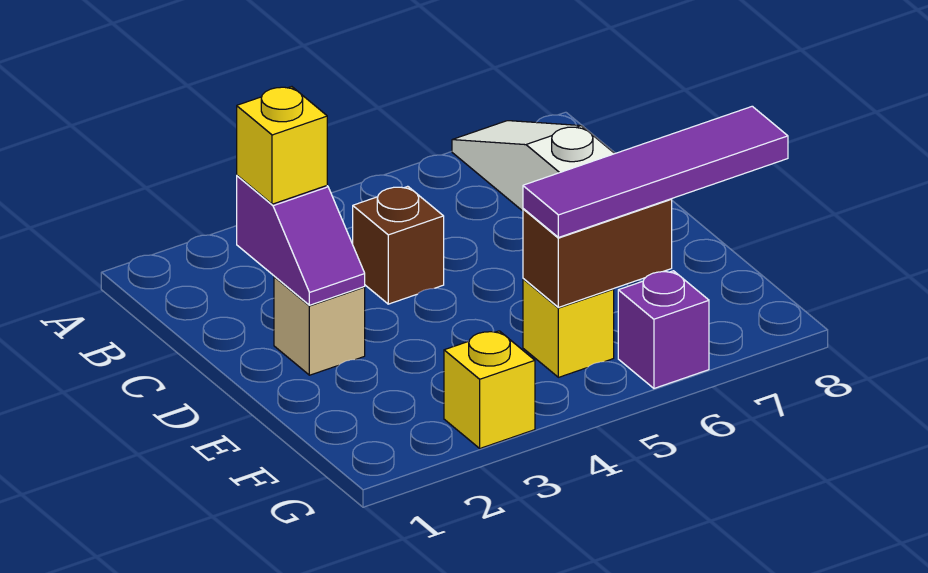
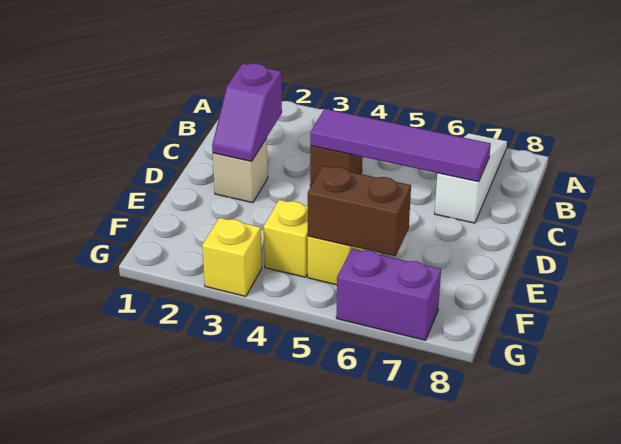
yellow brick C2 level 3 -> yellow brick F4 level 1
purple tile F5:F8 level 3 -> purple tile C4:C7 level 2
purple brick G6 level 1 -> purple brick G6:G7 level 1

